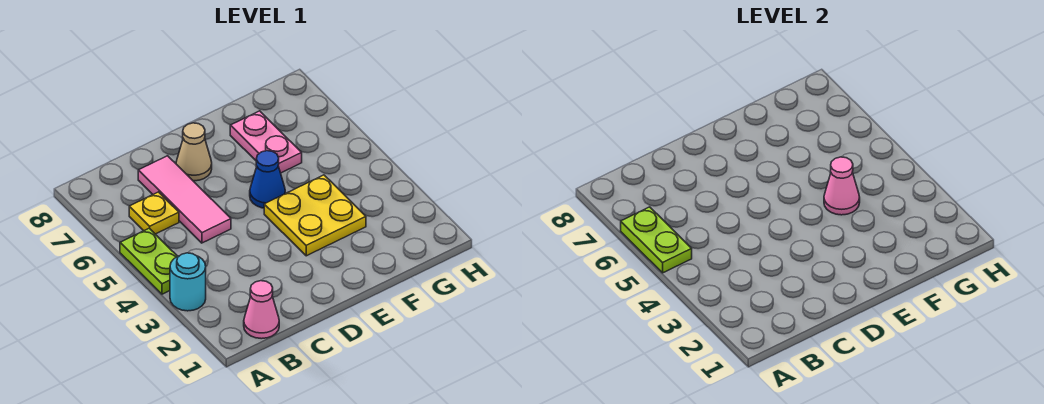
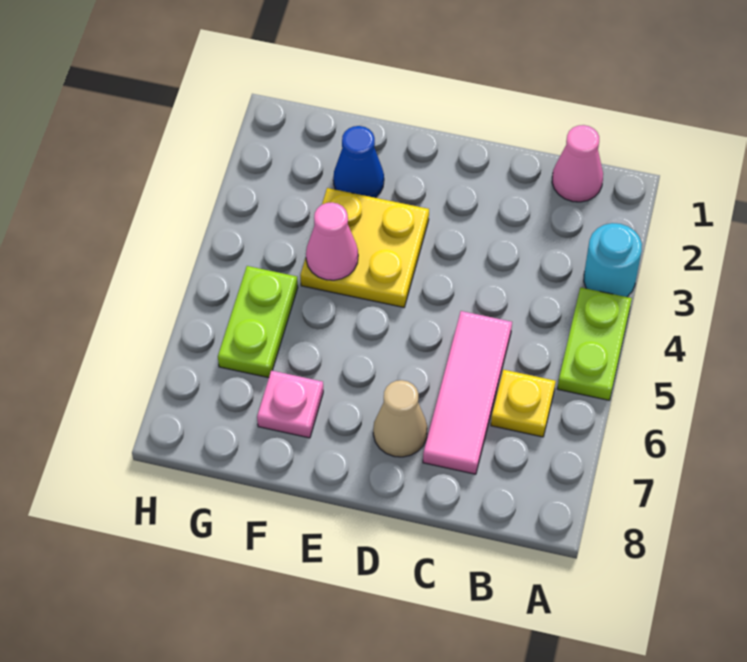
lime plate A5:A6 level 2 -> lime plate G5:G6 level 1
blue cone E5 level 1 -> blue cone F2 level 1
pink plate F6:F7 level 1 -> pink plate F7 level 1

